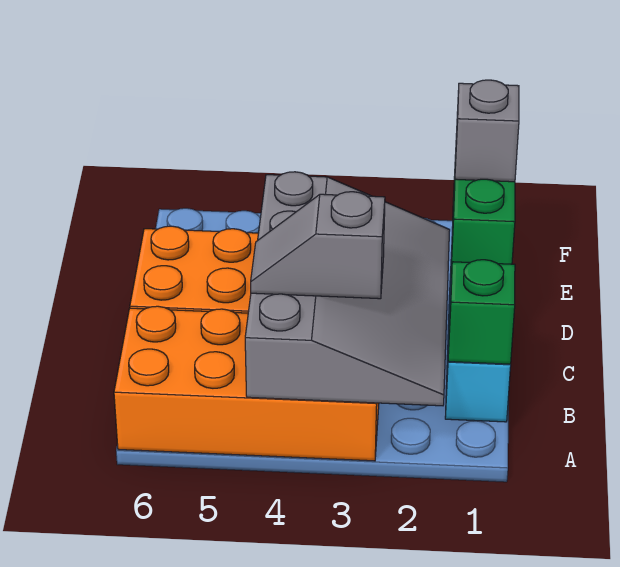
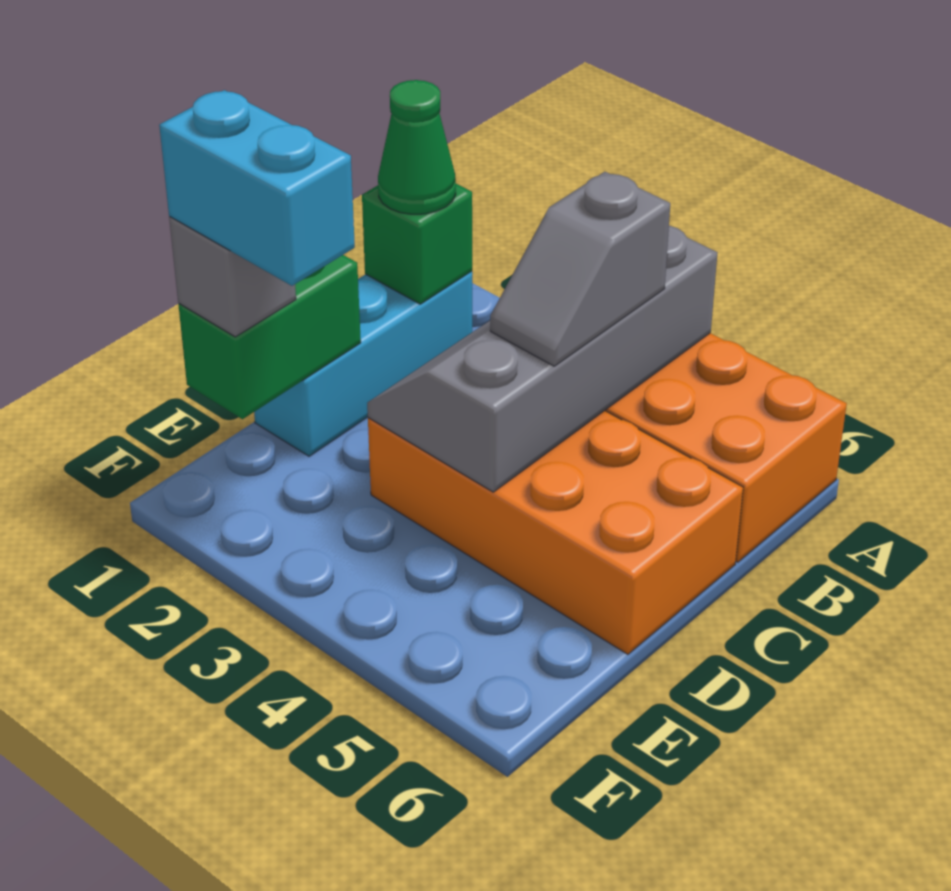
grey slope A2:D4 level 2 top 4 -> grey slope A3:D4 level 2 top 4
none -> green cone B1 level 3
grey slope B3:B4 level 3 top 3 -> grey slope B4:C4 level 3 top B
none -> cyan brick E1:E2 level 4

